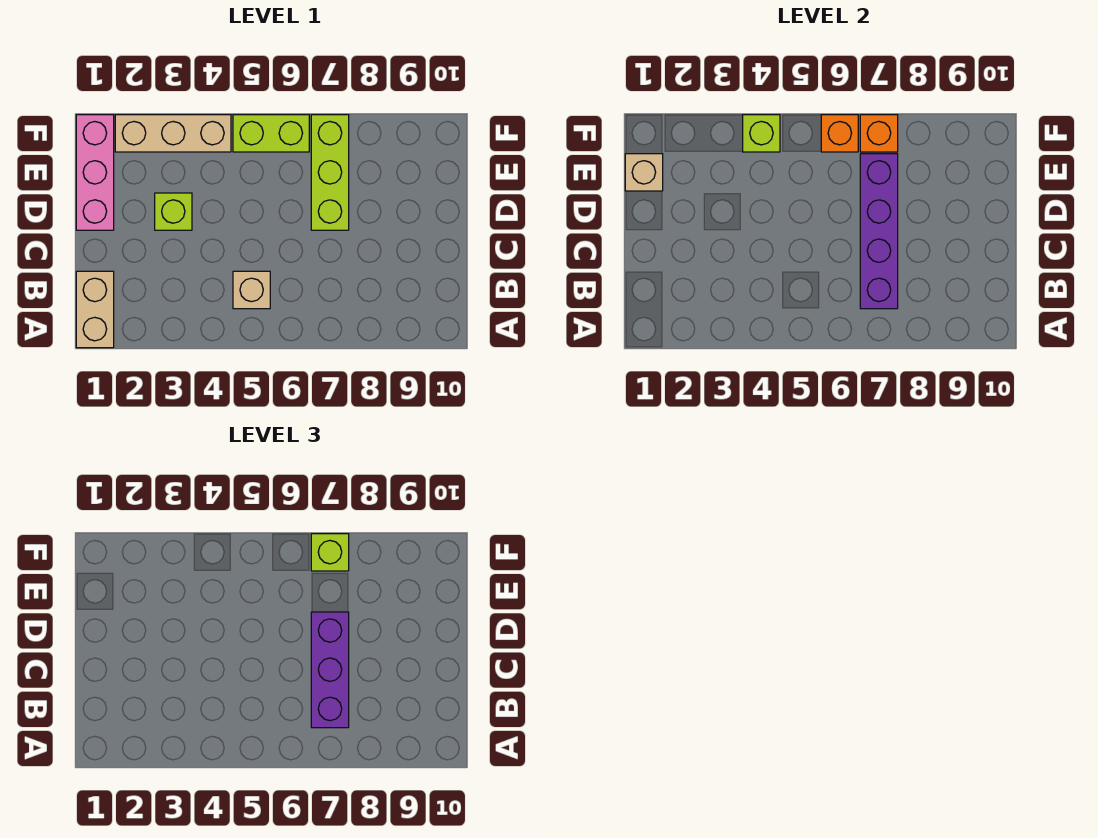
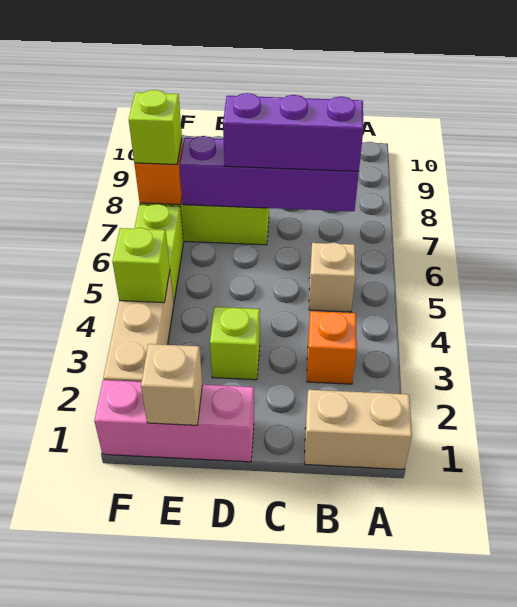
orange brick F6 level 2 -> orange brick B3 level 1

